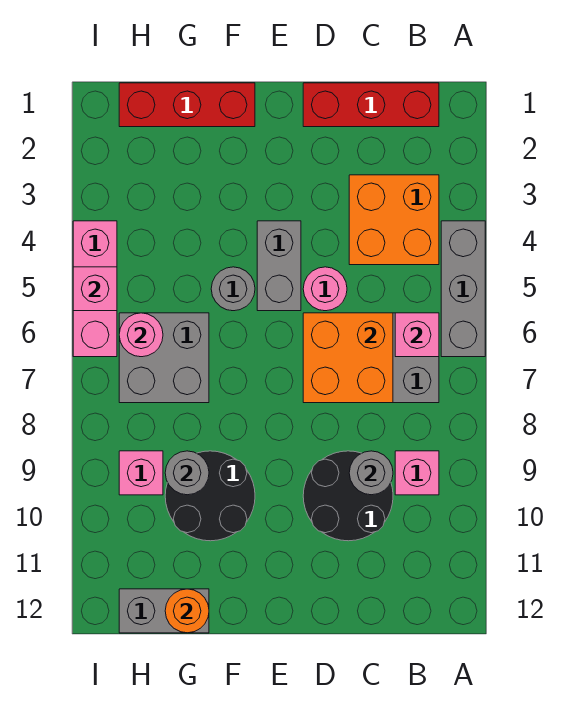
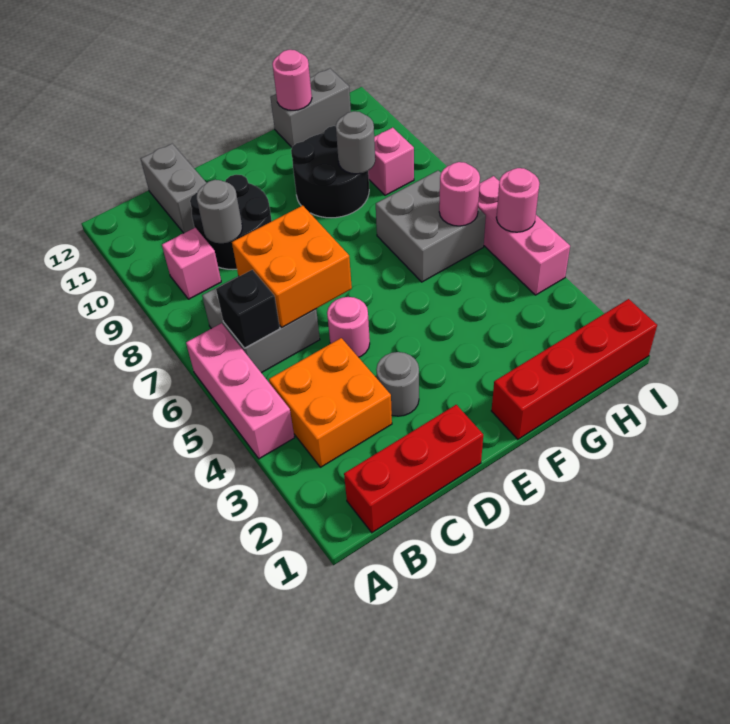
grey brick A4:A6 level 1 -> pink brick A4:A6 level 1
pink brick B6 level 2 -> black brick B6 level 2
grey brick E4:E5 level 1 -> grey brick C11:C12 level 1
red brick F1:H1 level 1 -> red brick F1:I1 level 1
grey round brick F5 level 1 -> grey round brick D3 level 1
orange round brick G12 level 2 -> pink round brick G12 level 2
pink brick I5 level 2 -> pink round brick I5 level 2

